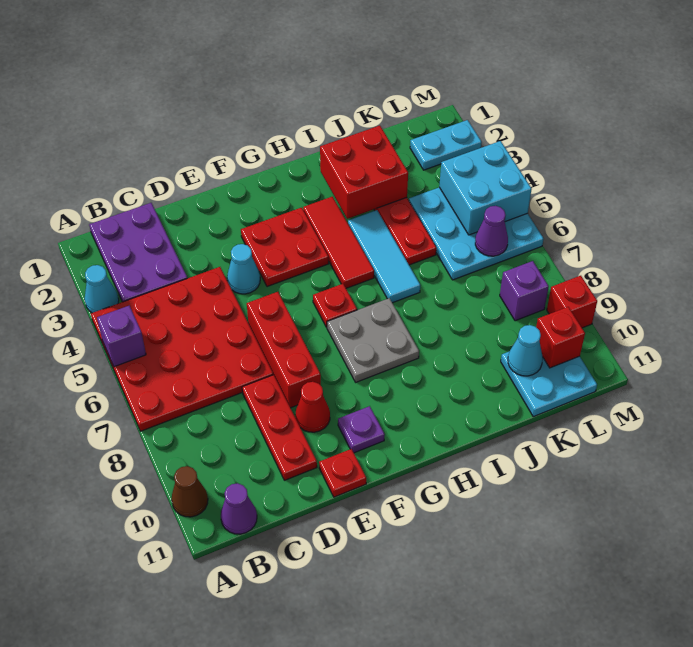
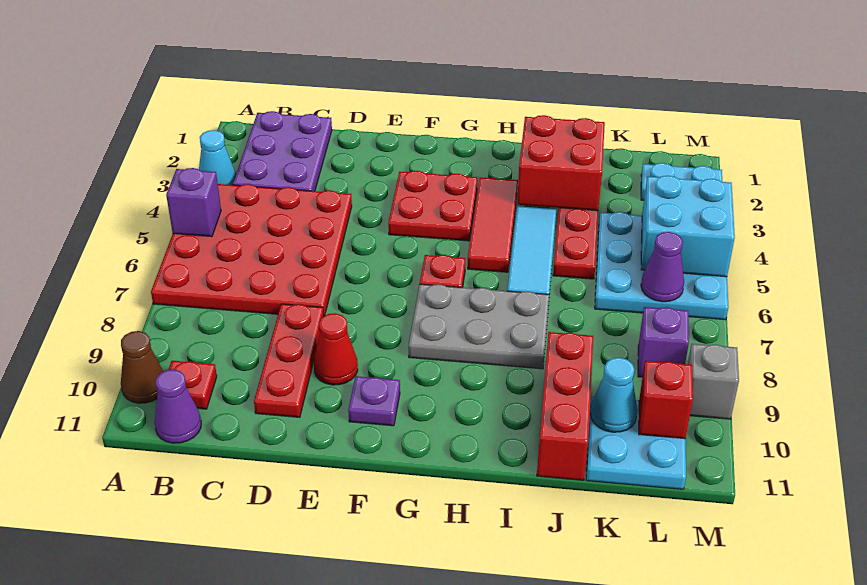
cyan cone E4 level 1 -> none
red brick E6:E8 level 1 -> red brick J9:J11 level 1
red plate E11 level 1 -> red plate B10 level 1
grey plate G7:H8 level 1 -> grey plate G7:I8 level 1
red brick M9 level 1 -> grey brick M9 level 1

